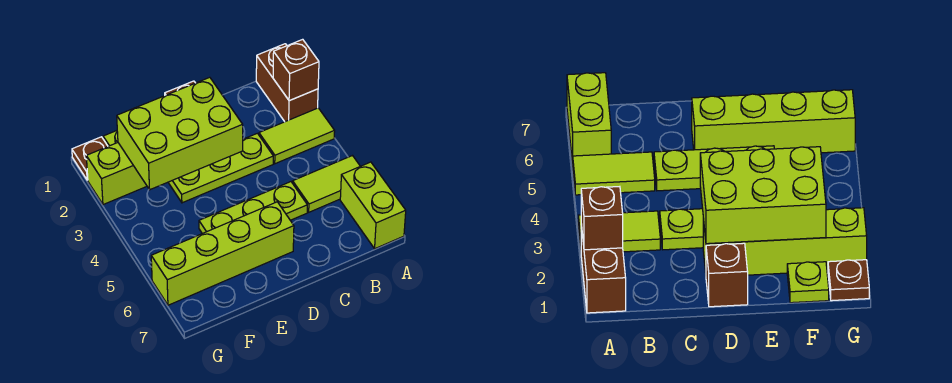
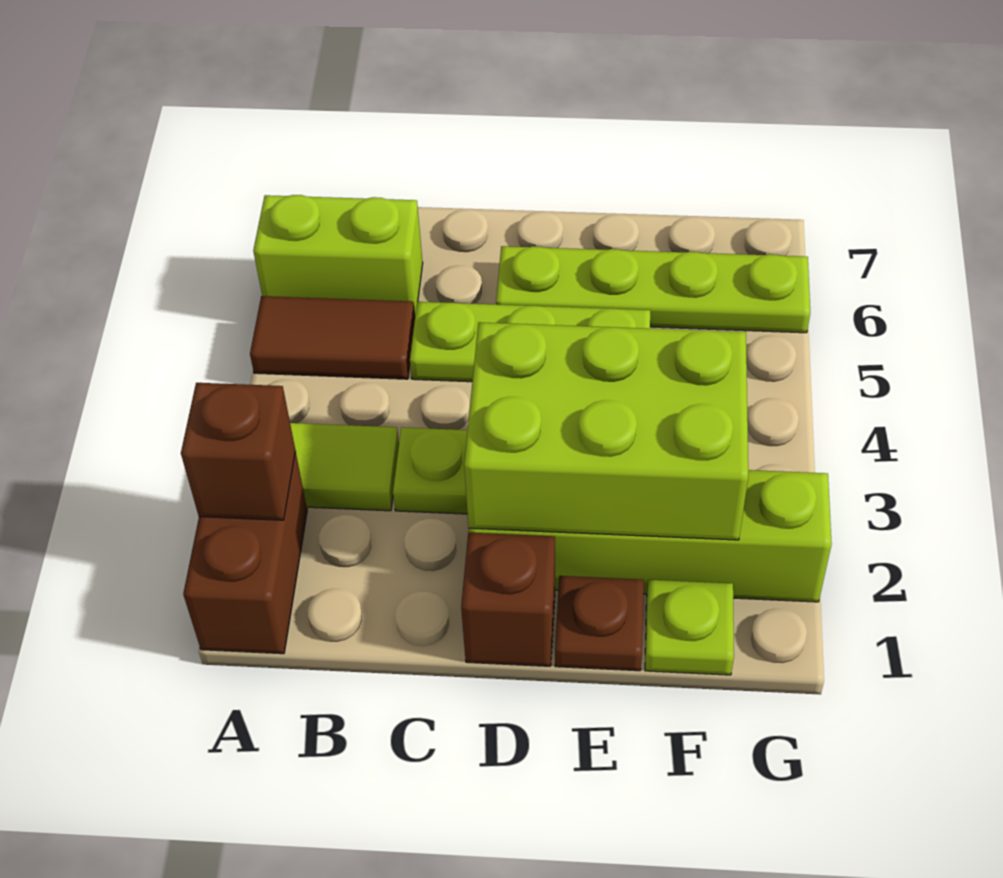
lime tile A5:B5 level 1 -> brown tile A5:B5 level 1
lime brick A6:A7 level 1 -> lime brick A6:B6 level 1
lime brick D6:G6 level 1 -> lime plate D6:G6 level 1
brown plate G1 level 1 -> brown plate E1 level 1

